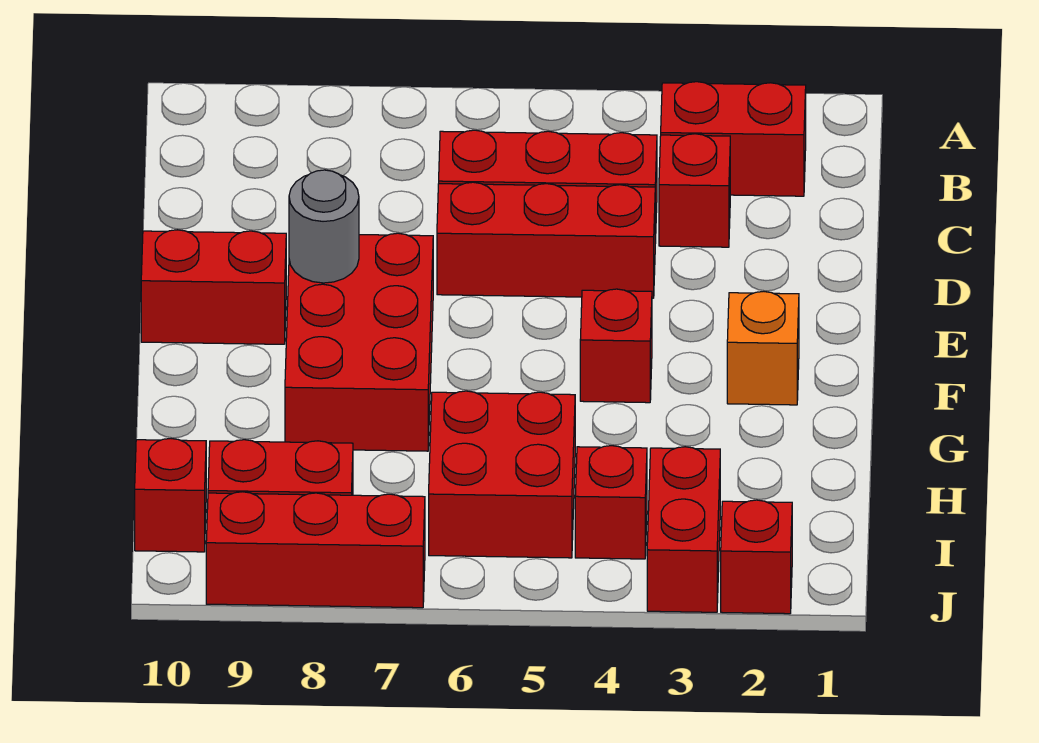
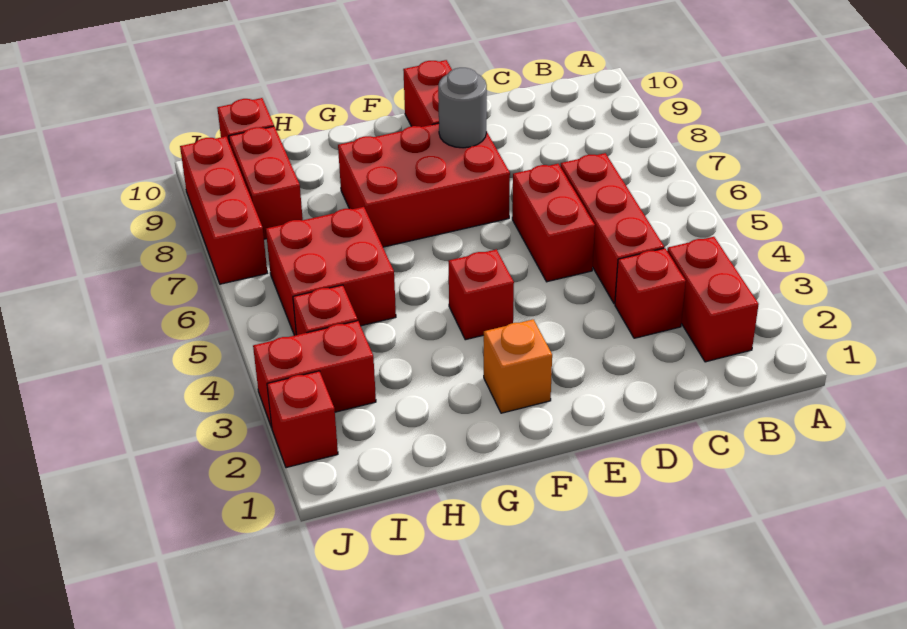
red brick D4:D6 level 1 -> red brick D5:D6 level 1

